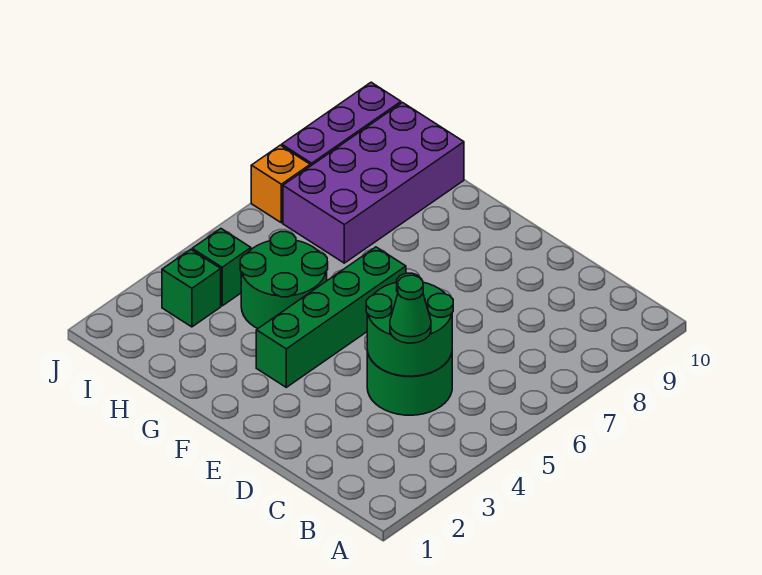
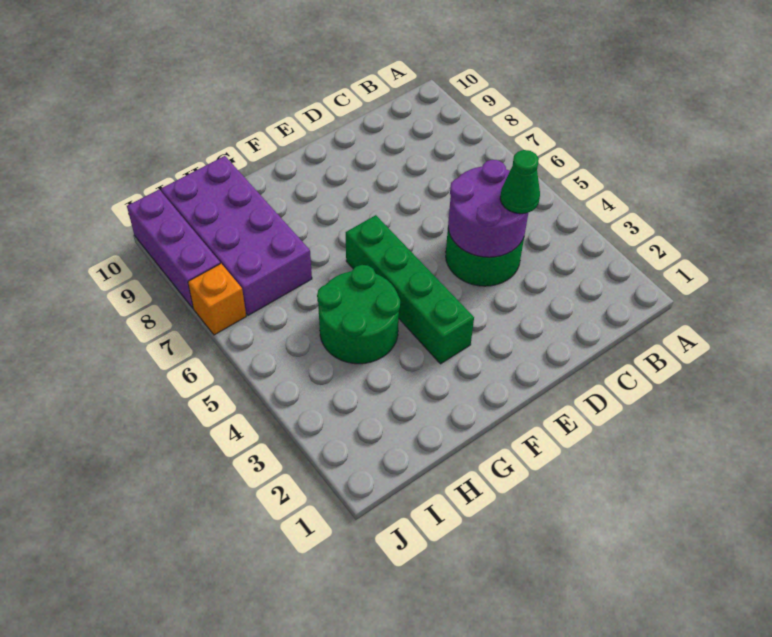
green round brick C4:D5 level 2 -> purple round brick C4:D5 level 2
green brick I3 level 1 -> none
green brick I4 level 1 -> none

